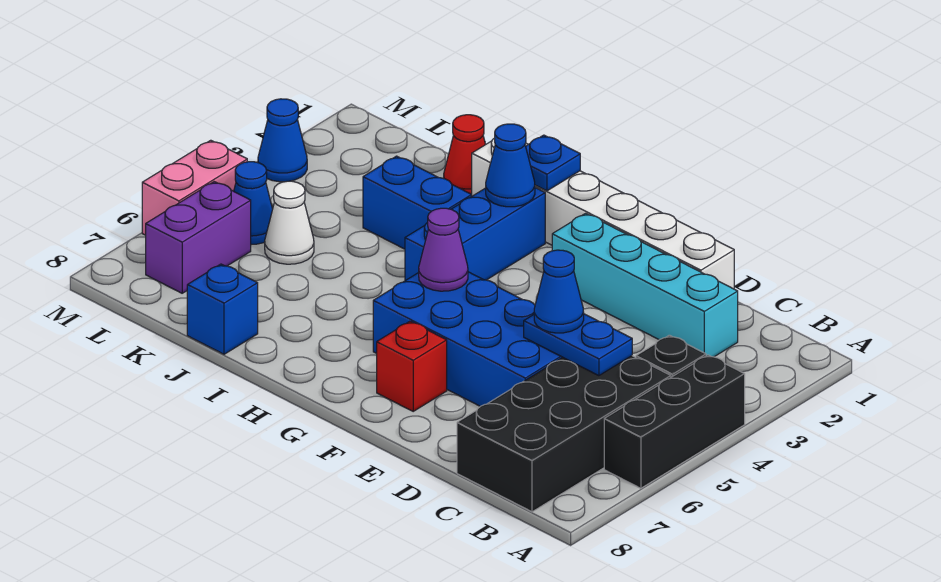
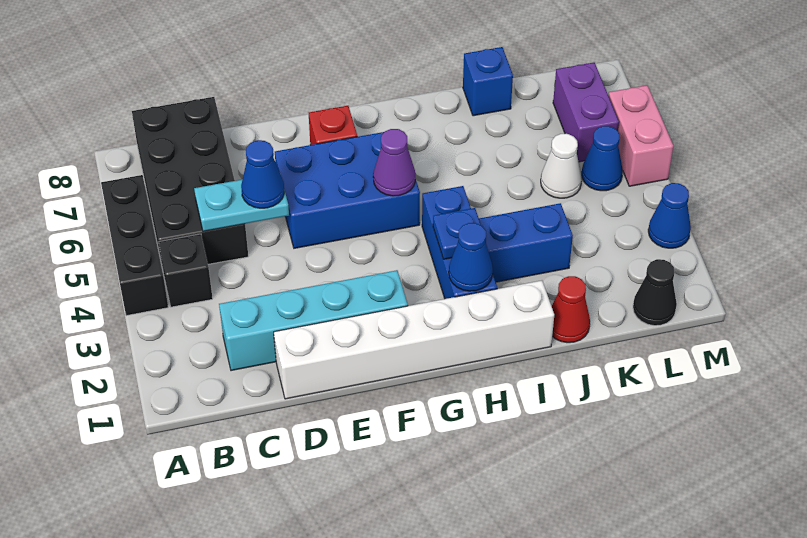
blue plate C5:D5 level 2 -> cyan plate C5:D5 level 2
blue brick D5:G6 level 1 -> blue brick E5:G6 level 1
blue plate H1 level 2 -> blue plate H3 level 2
none -> black cone L1 level 1

